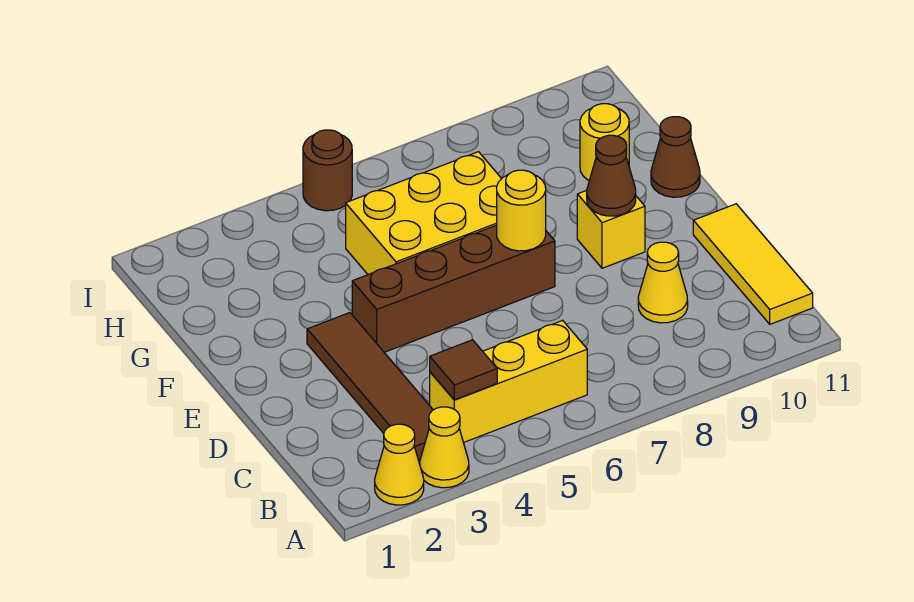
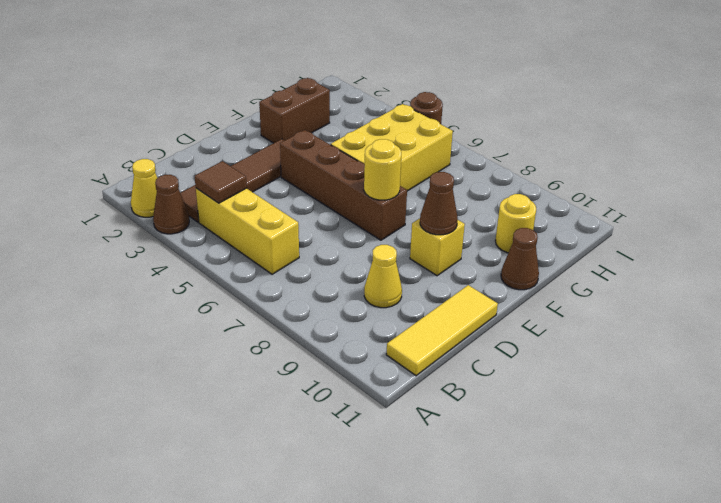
yellow cone A3 level 1 -> brown cone A3 level 1
none -> brown brick F2:G2 level 1
yellow brick F5:G7 level 1 -> yellow brick F5:H6 level 1

